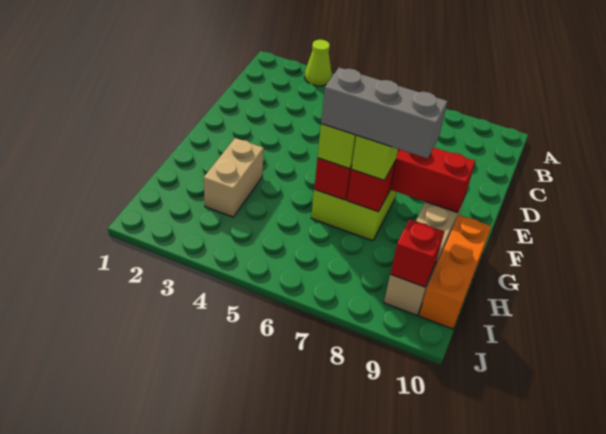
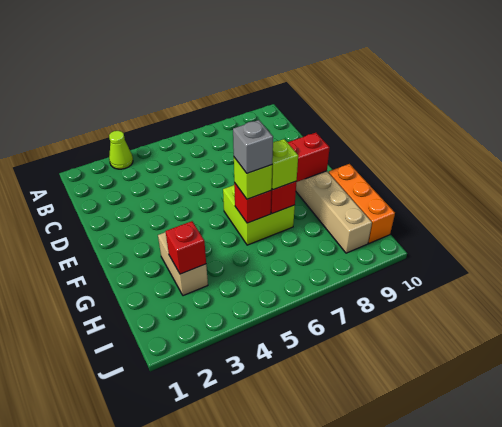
grey brick G6:G8 level 4 -> grey brick G6 level 4
red brick I9 level 2 -> red brick H3 level 2

